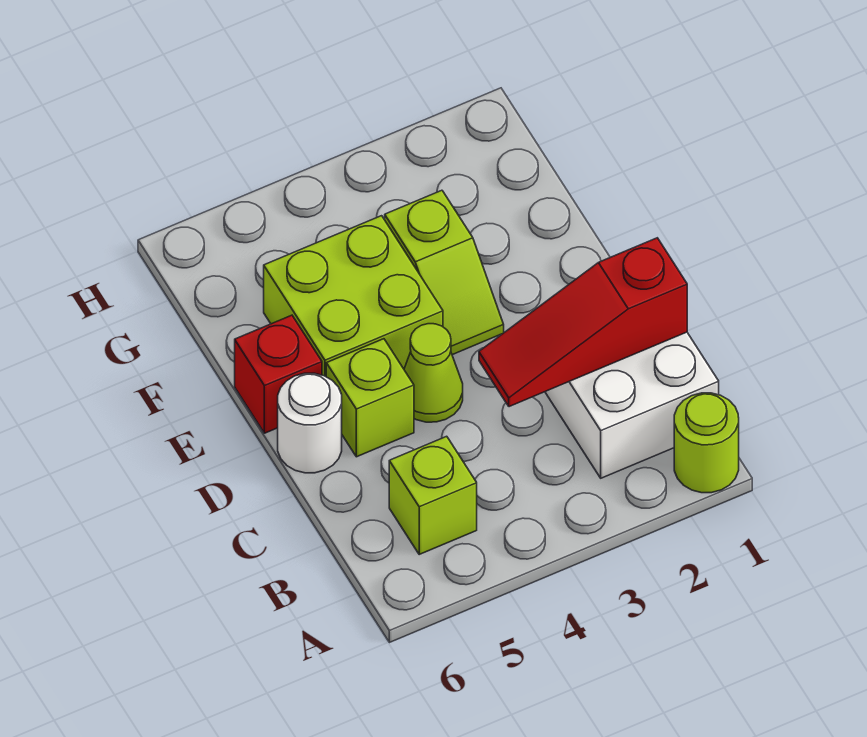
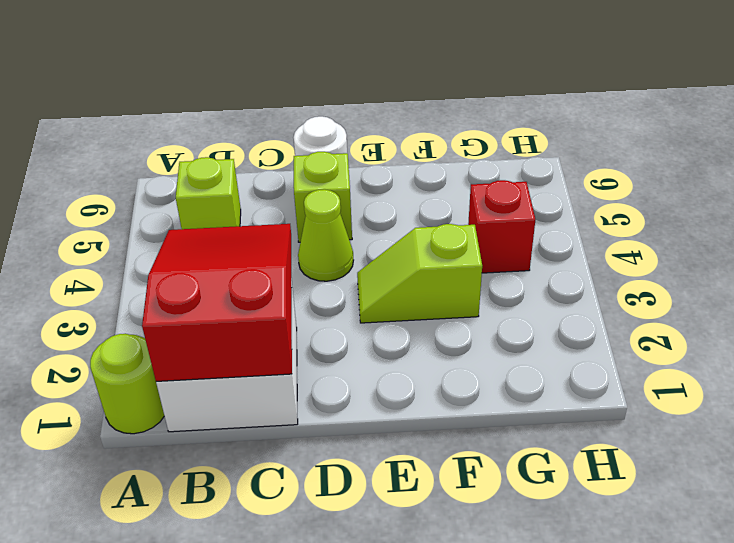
red slope C1:C3 level 2 top 1 -> red slope B1:C3 level 2 top 1
lime brick E4:F5 level 1 -> none
red brick E6 level 1 -> red brick G4 level 1

